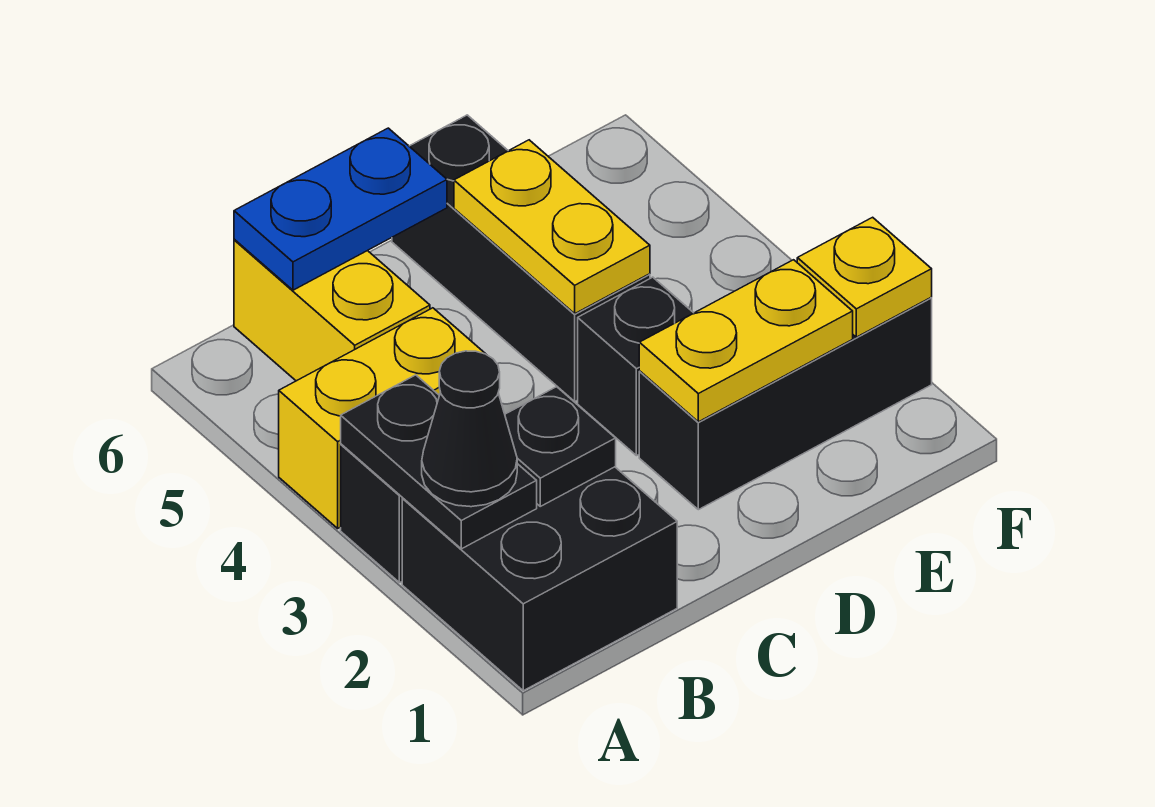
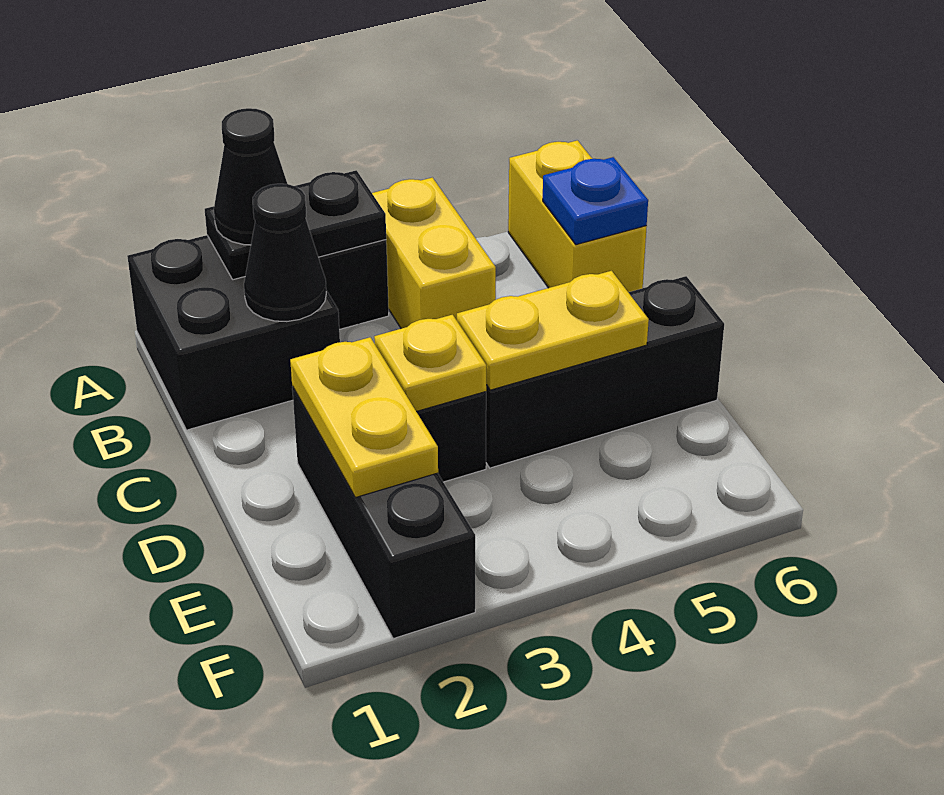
black plate B2 level 2 -> black cone B2 level 2
yellow brick B5:B6 level 1 -> yellow brick A6:B6 level 1
blue plate B6:C6 level 2 -> blue plate B6 level 2
yellow plate F2 level 2 -> yellow plate D3 level 2

